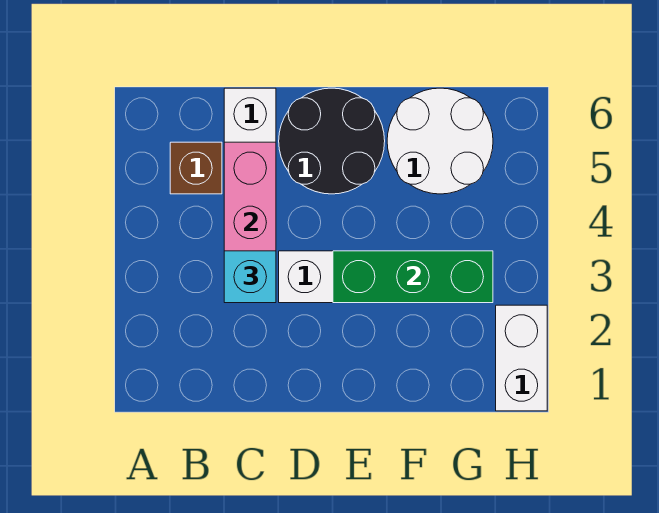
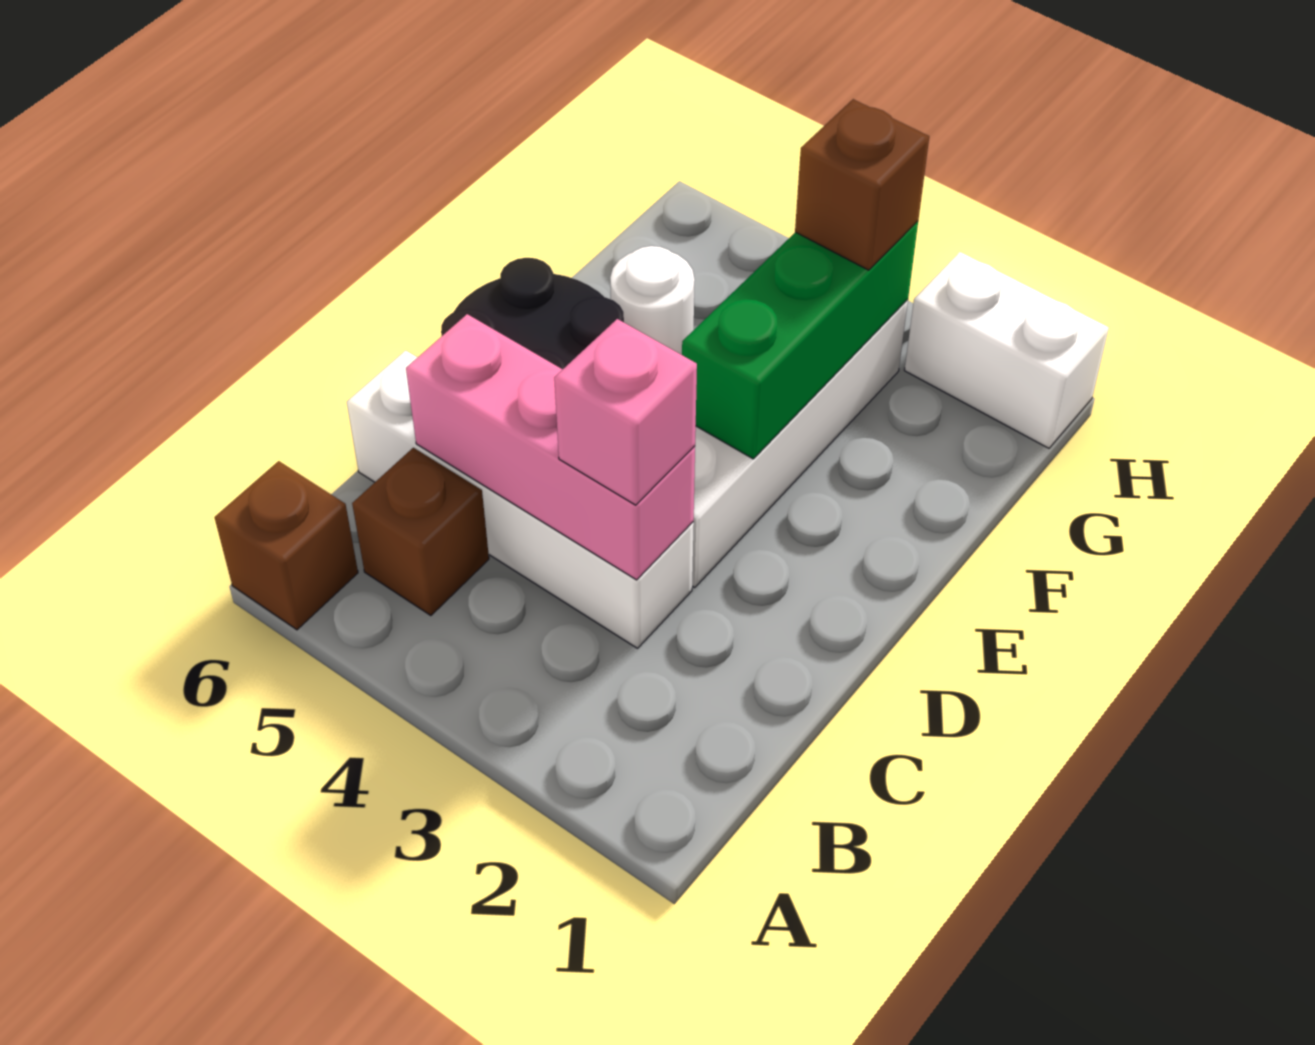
none -> brown brick A6 level 1
cyan brick C3 level 3 -> pink brick C3 level 3
white round brick F5:G6 level 1 -> white round brick F5 level 1
none -> brown brick G3 level 3

